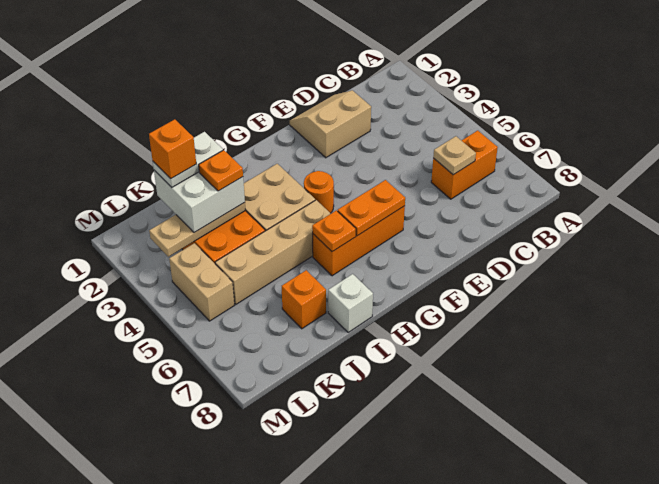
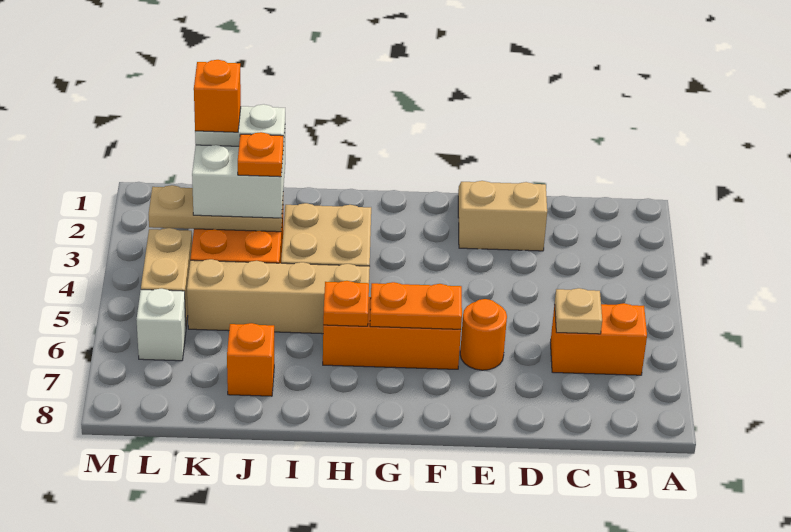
orange round brick G4 level 1 -> orange round brick E6 level 1
white brick I8 level 1 -> white brick L6 level 1

